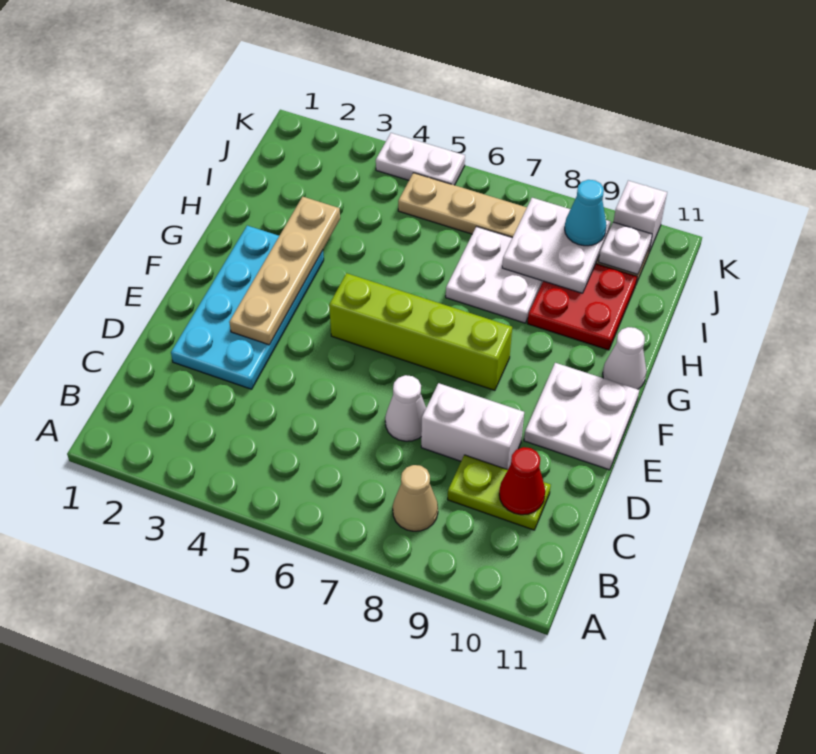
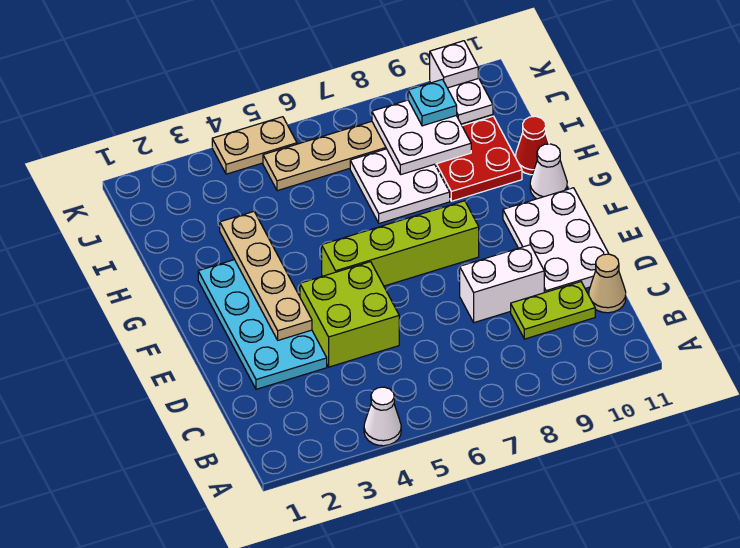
tan cone B8 level 1 -> tan cone C11 level 1
red cone C10 level 2 -> red cone H11 level 1
none -> lime brick D4:E5 level 1
white cone D7 level 1 -> white cone A4 level 1
white plate E10:F11 level 1 -> white plate D10:F11 level 1
cyan cone J9 level 3 -> cyan plate J9 level 3
white plate K4:K5 level 1 -> tan plate K4:K5 level 1

